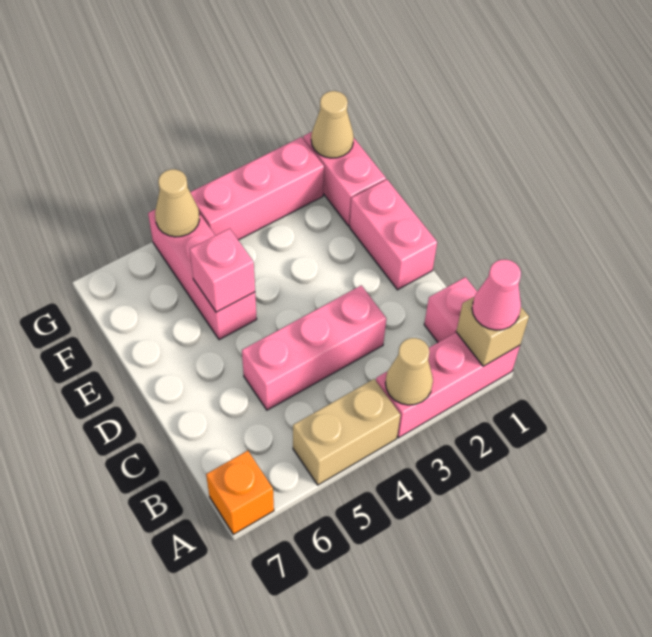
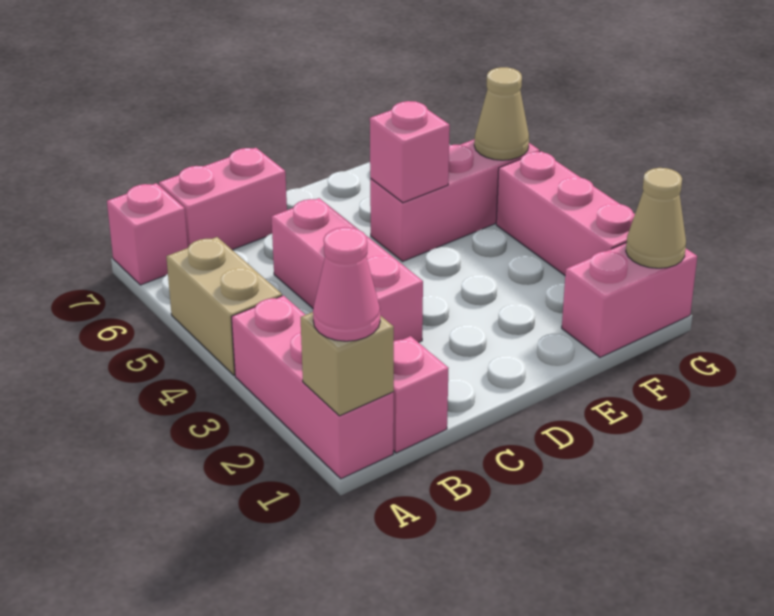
tan cone A3 level 2 -> none
orange brick A7 level 1 -> pink brick A7 level 1
pink brick D1:E1 level 1 -> pink brick B7:C7 level 1

